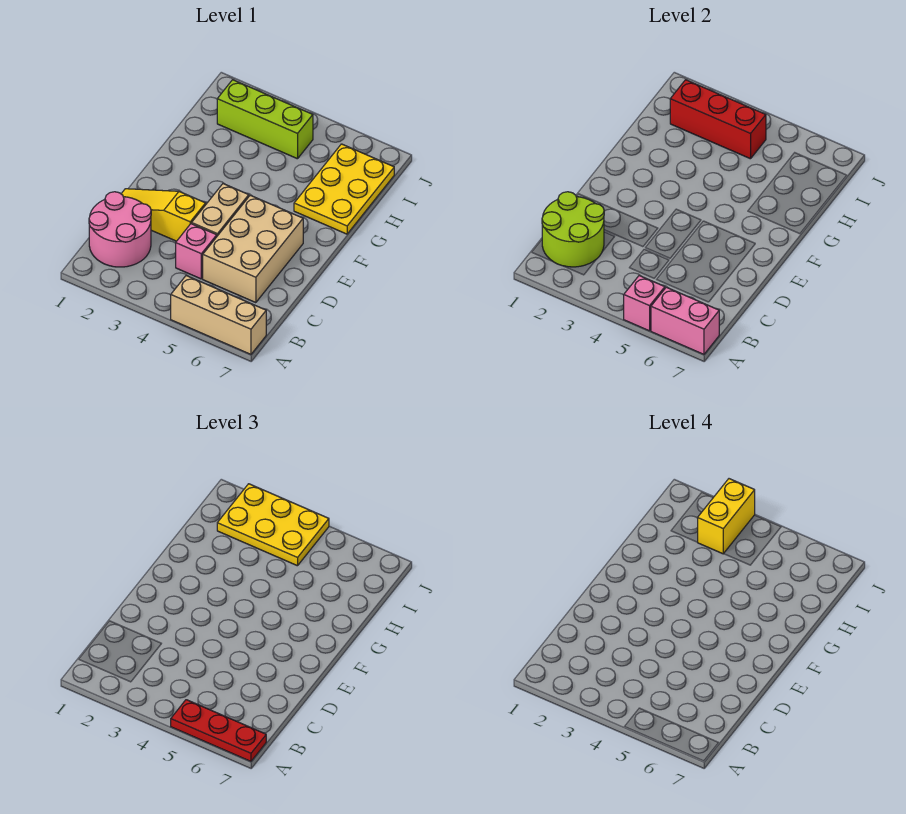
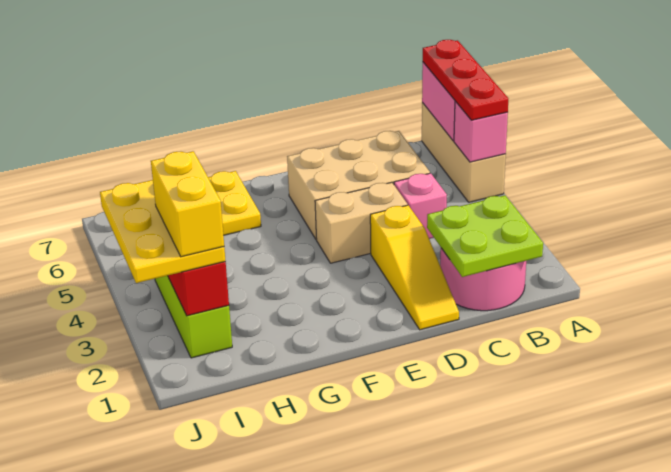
lime round brick B1:C2 level 2 -> lime plate B1:C2 level 2
yellow brick I3:J3 level 4 -> yellow brick I2:I3 level 4

